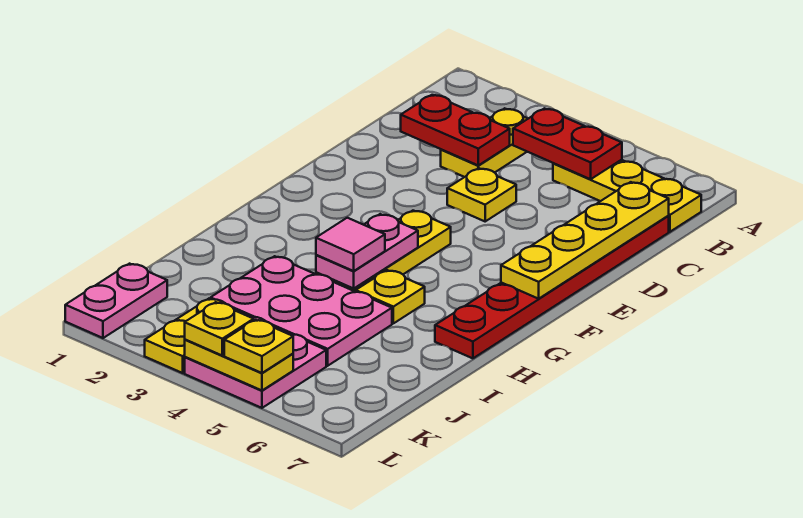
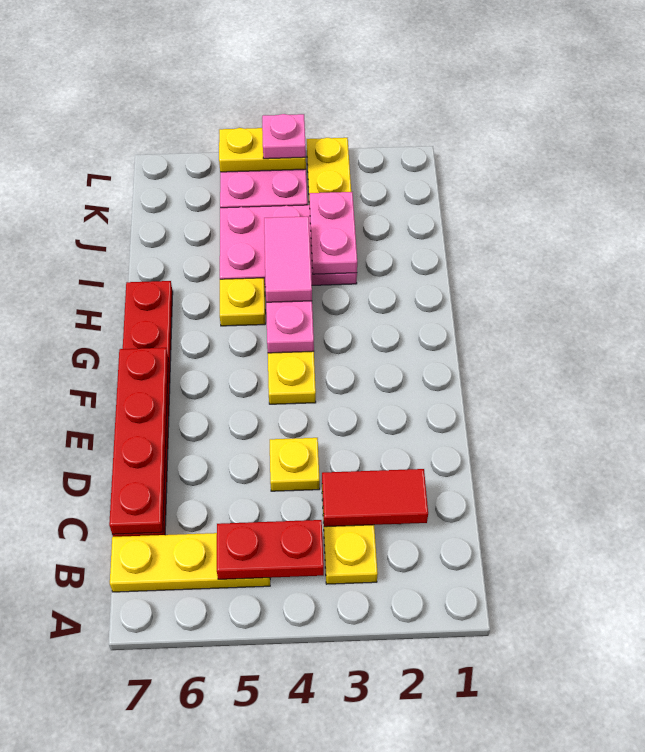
red plate C2:C3 level 2 -> red tile C2:C3 level 2
yellow plate C7:F7 level 2 -> red plate C7:F7 level 2
pink tile H4 level 3 -> pink tile H4:I4 level 3
pink plate K1:L1 level 1 -> pink plate I3:J3 level 2
yellow plate L4 level 3 -> pink plate L4 level 3
yellow plate L5 level 3 -> none

